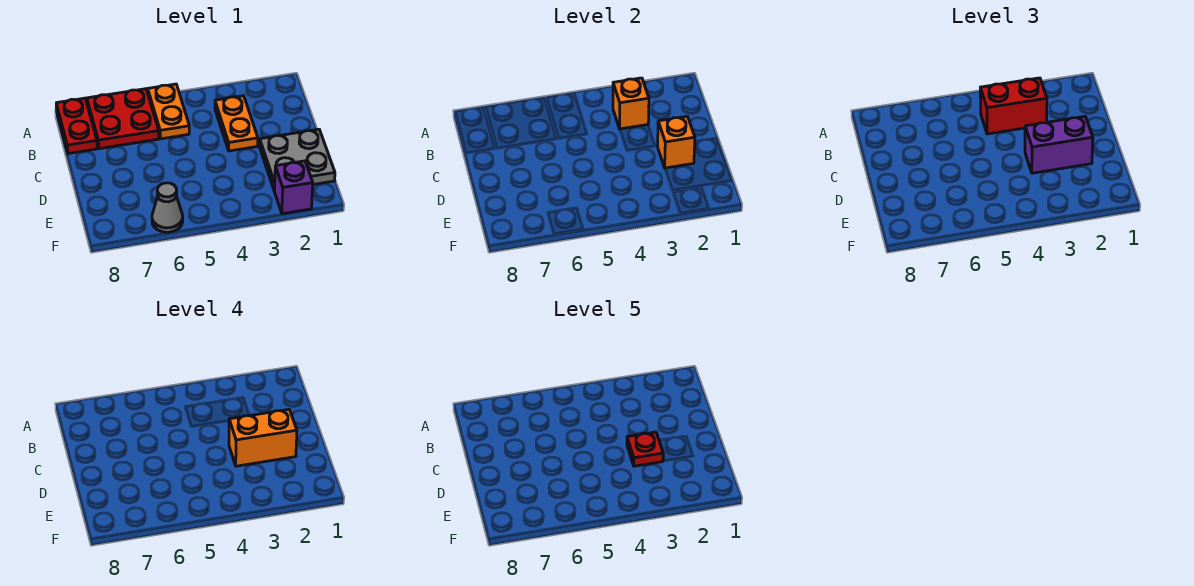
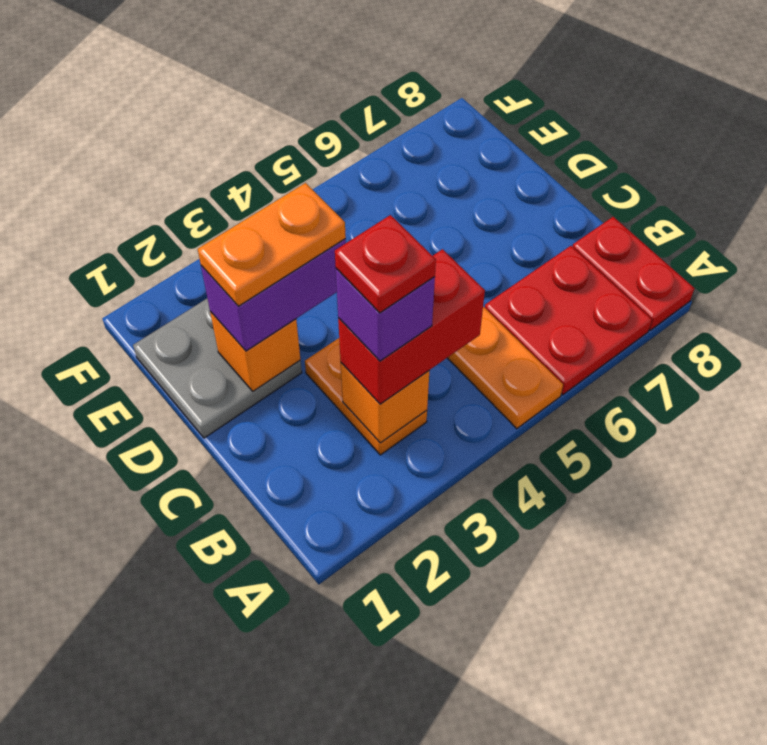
orange brick D2:D3 level 4 -> orange plate D2:D3 level 4
red plate D3 level 5 -> red plate B3 level 5
purple brick F2 level 1 -> purple brick B3 level 4
grey cone F6 level 1 -> none

